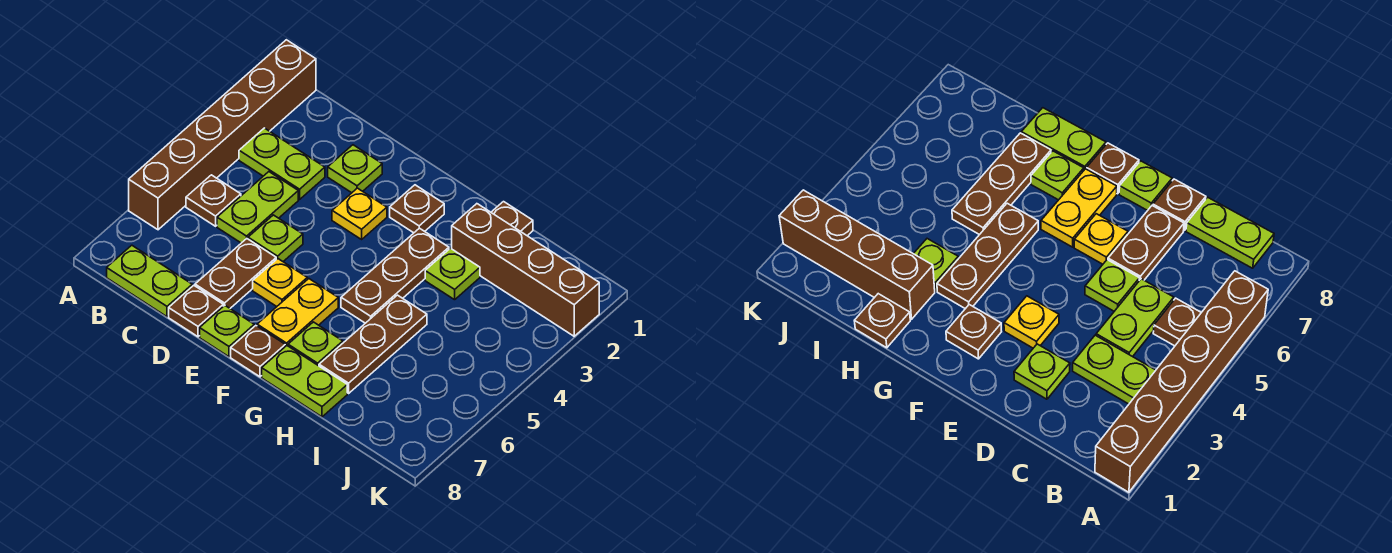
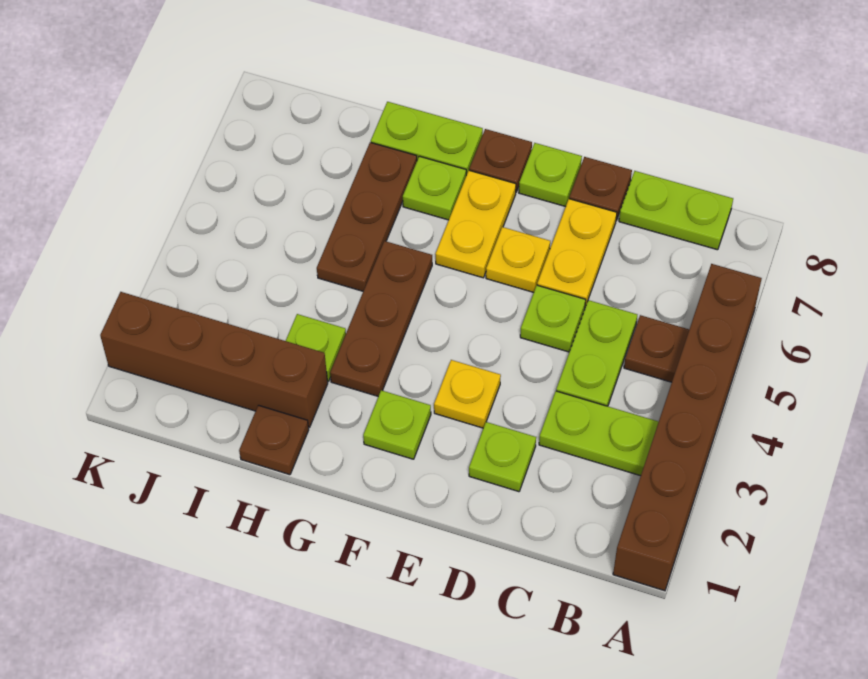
brown plate D6:D7 level 1 -> yellow plate D6:D7 level 1
brown plate F2 level 1 -> lime plate F2 level 1

